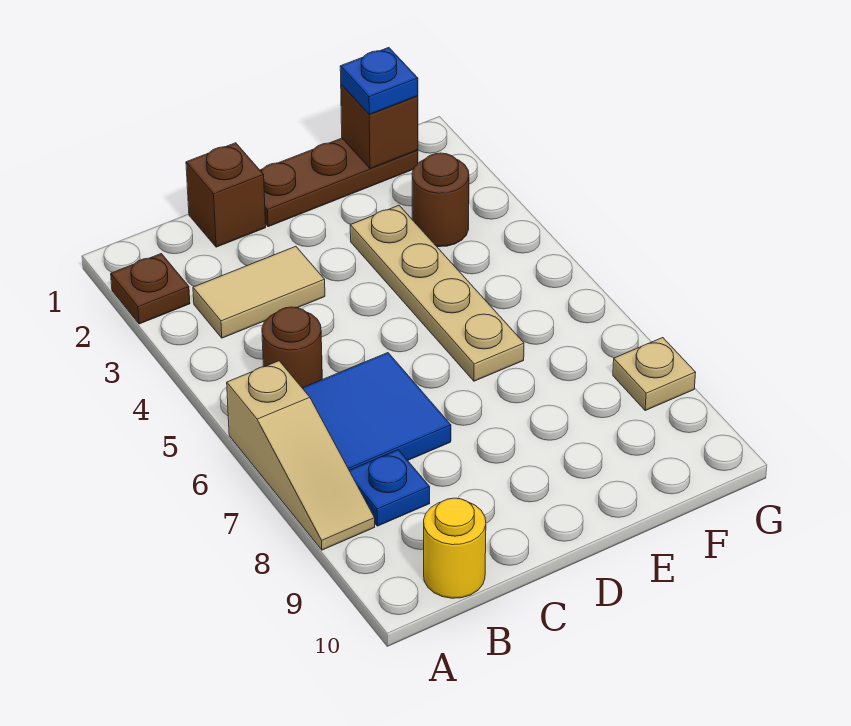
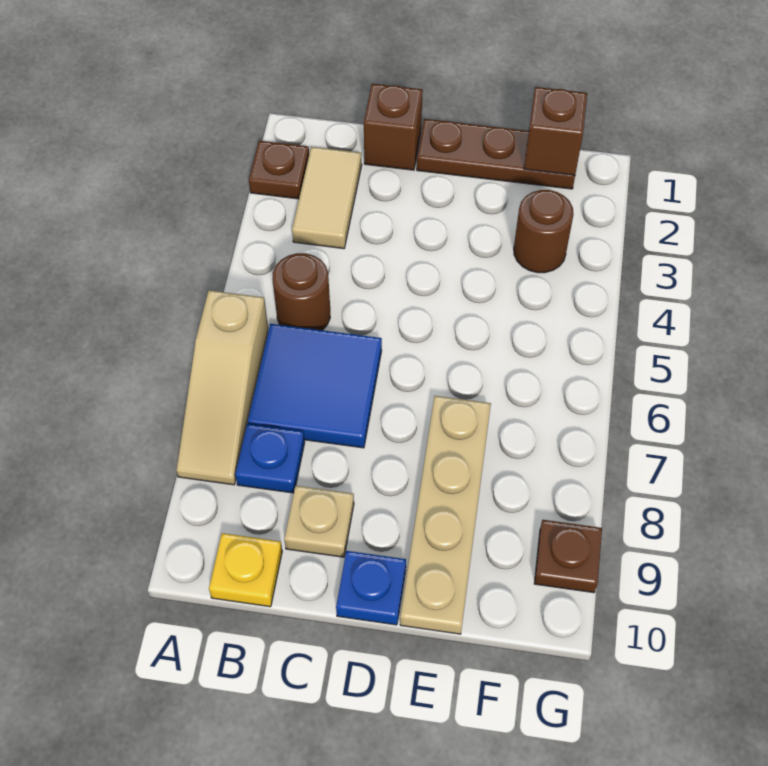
tan tile B3:C3 level 1 -> tan tile B2:B3 level 1
yellow round brick B10 level 1 -> yellow plate B10 level 1
tan plate E3:E6 level 1 -> tan plate E7:E10 level 1
blue plate F1 level 3 -> blue plate D10 level 1
tan plate G8 level 1 -> tan plate C9 level 1
none -> brown plate G9 level 1

